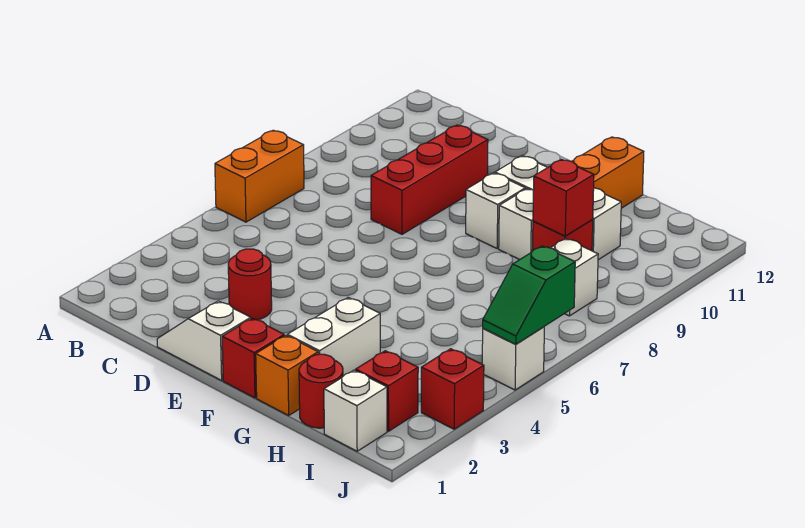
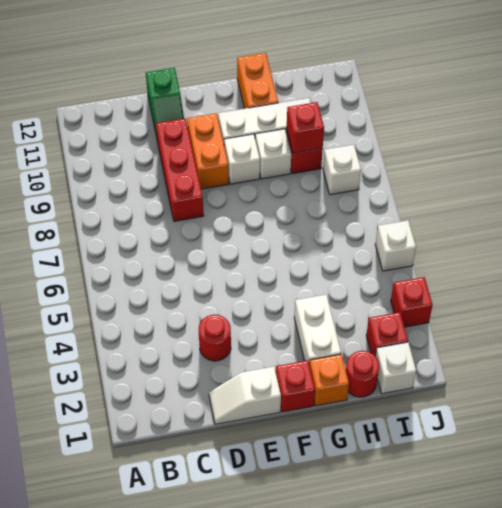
orange brick A6:A7 level 1 -> orange brick E9:E10 level 1
green slope J5:J6 level 2 top 6 -> green slope D11:D12 level 1 top 12

